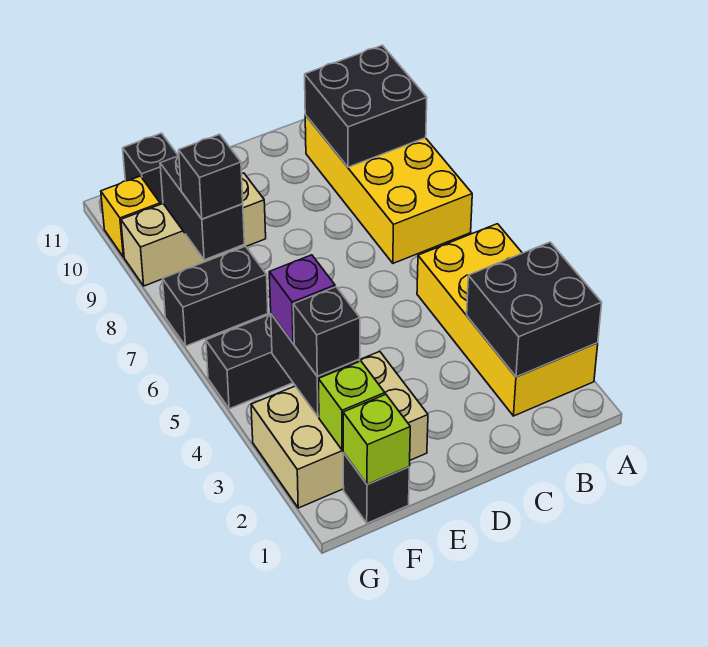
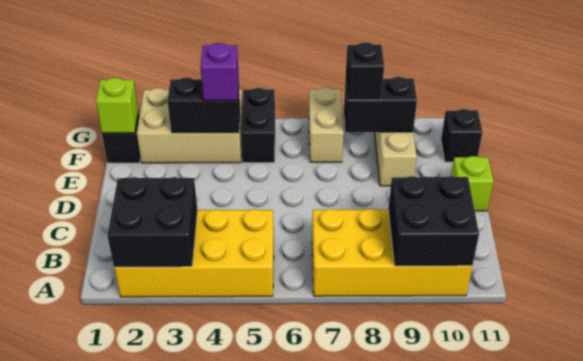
tan brick E2:G3 level 1 -> tan brick F2:G4 level 1
lime brick F2 level 2 -> lime brick D11 level 1
black brick F3 level 3 -> none
black brick F7:G7 level 1 -> tan brick F7:G7 level 1
yellow brick G10 level 1 -> none

